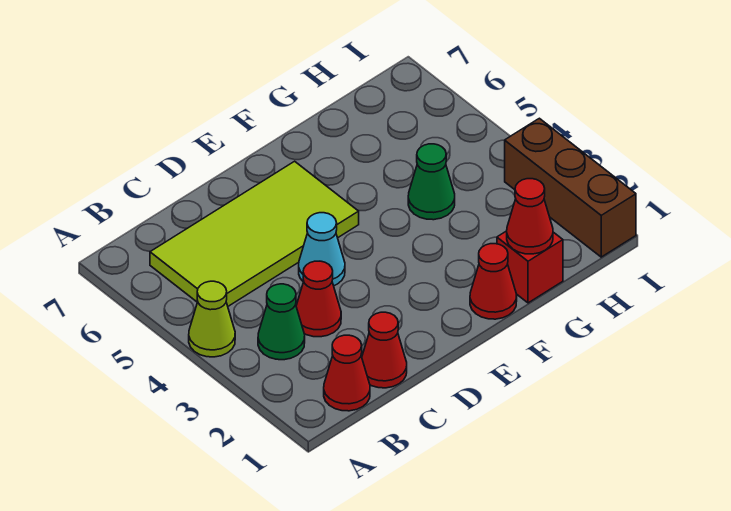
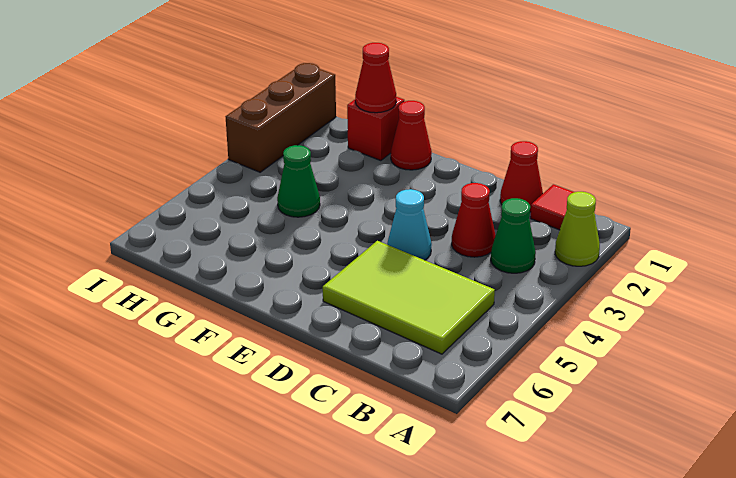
lime cone A4 level 1 -> lime cone A2 level 1
red cone B1 level 1 -> red tile B1 level 1
lime tile B5:E6 level 1 -> lime tile B5:D6 level 1

